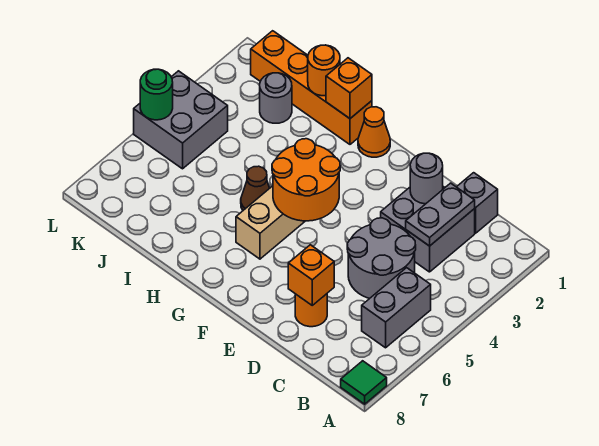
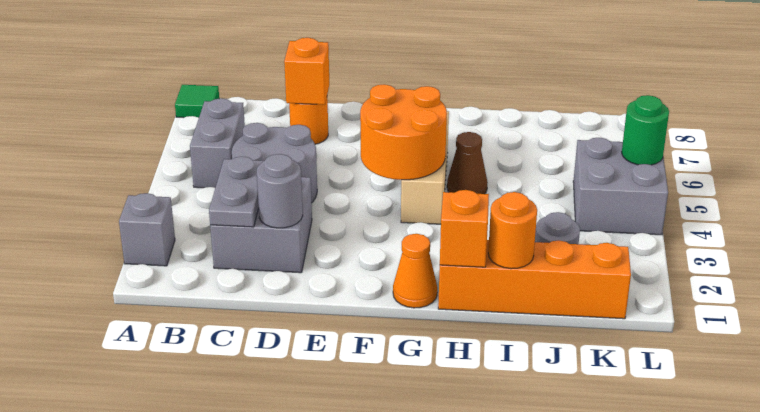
grey brick C1 level 1 -> grey brick A2 level 1

